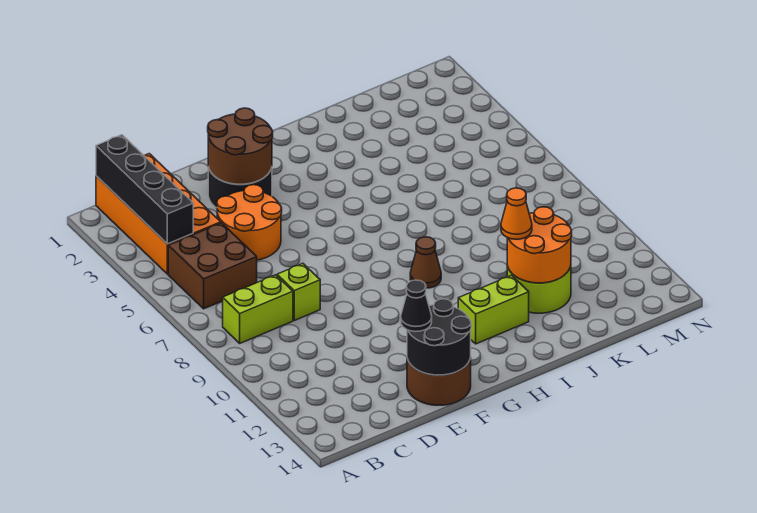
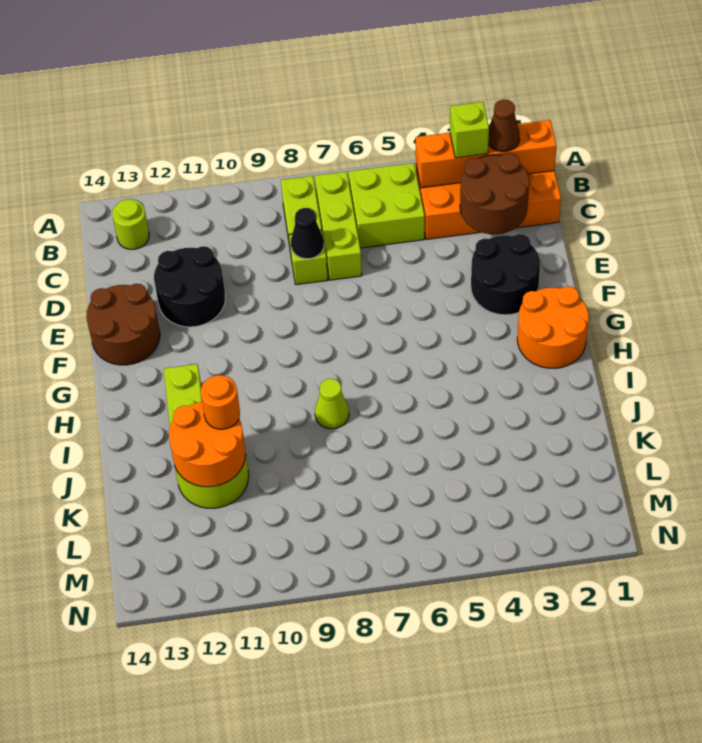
black brick B1:B4 level 2 -> orange brick B1:B4 level 2
none -> lime brick B3 level 3
brown brick B5:C6 level 1 -> lime brick B5:C6 level 1
none -> lime brick B7:D7 level 1
none -> lime round brick B13 level 1
orange round brick D4:E5 level 1 -> orange round brick G1:H2 level 1
brown round brick E2:F3 level 2 -> brown round brick C2:D3 level 2
black round brick E13:F14 level 2 -> black round brick D11:E12 level 1
black cone E13 level 3 -> black cone D8 level 2
brown cone H9 level 1 -> brown cone B2 level 3
none -> lime cone I8 level 1
orange cone J11 level 3 -> orange round brick J11 level 3

